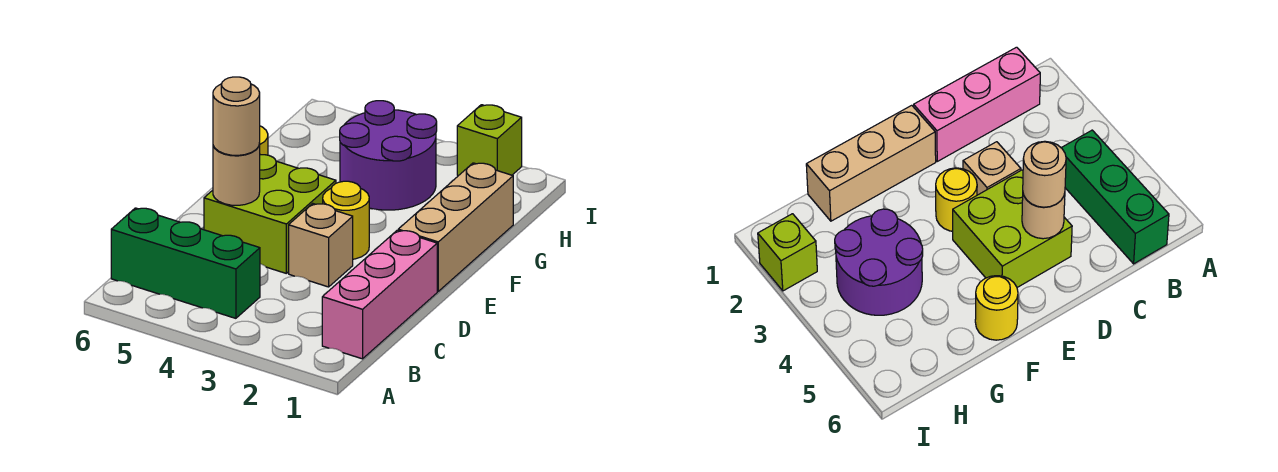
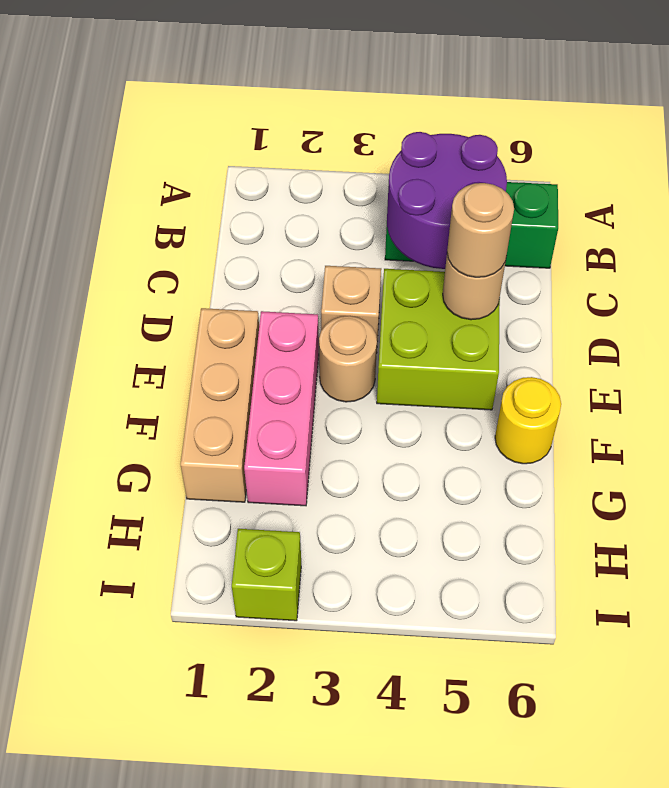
pink brick B1:D1 level 1 -> pink brick E2:G2 level 1
yellow round brick E3 level 1 -> tan round brick E3 level 1
purple round brick G3:H4 level 1 -> purple round brick B4:C5 level 2

